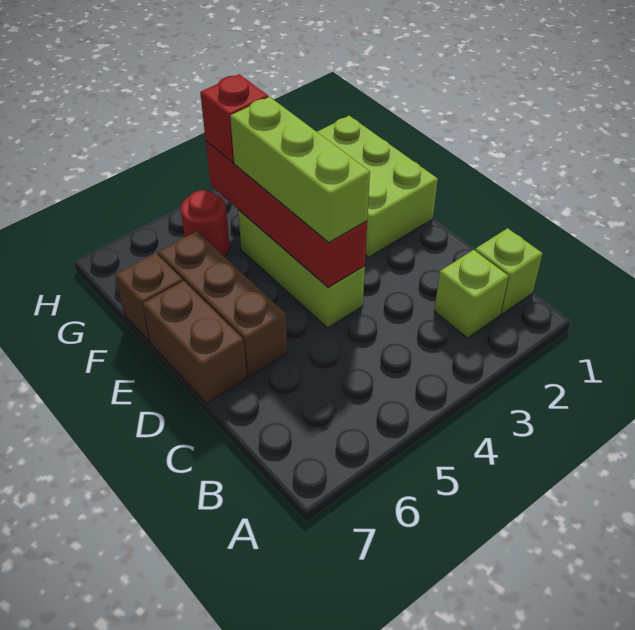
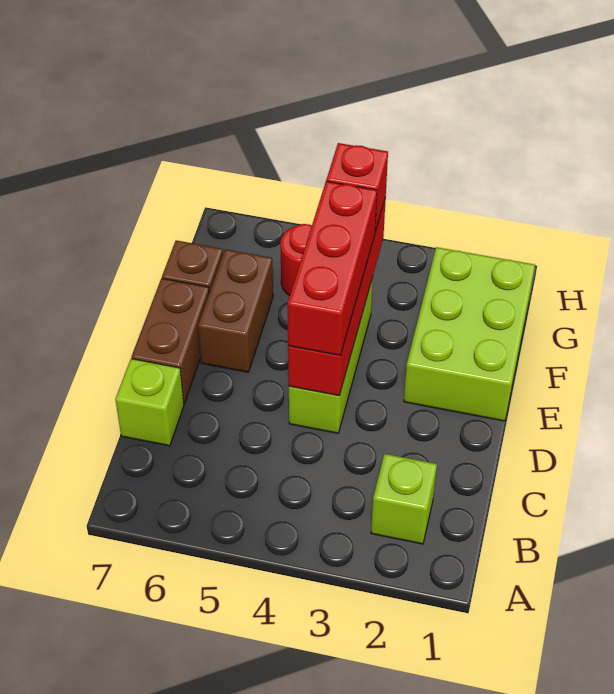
lime brick B1 level 1 -> lime brick C7 level 1
lime brick D4:F4 level 3 -> red brick D4:F4 level 3
brown brick D6:F6 level 1 -> brown brick E6:F6 level 1

